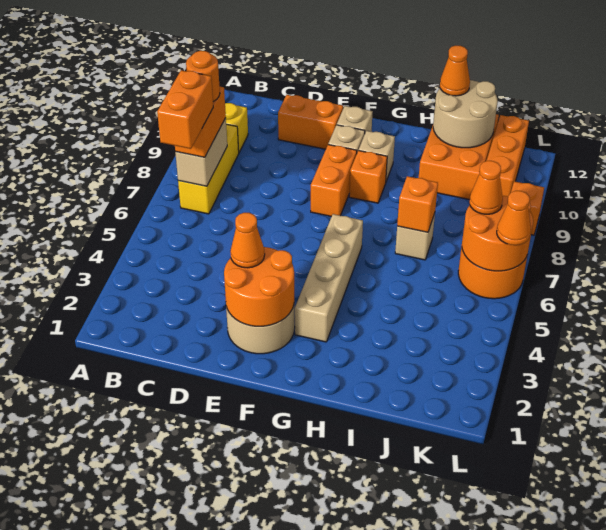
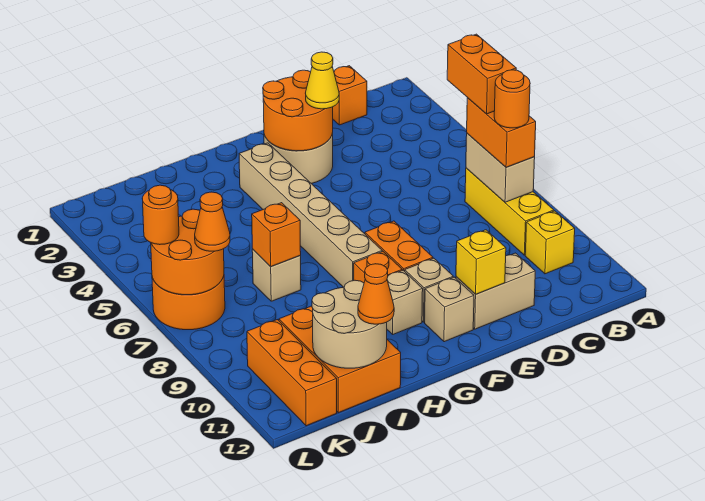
orange brick D11:E11 level 1 -> tan brick D11:E11 level 1
orange cone E3 level 3 -> yellow cone E3 level 3
none -> yellow brick E11 level 2
tan brick G3:G6 level 1 -> tan brick G3:G8 level 1
orange cone L6 level 3 -> orange round brick L6 level 3
orange brick L9 level 1 -> orange brick C1 level 1

